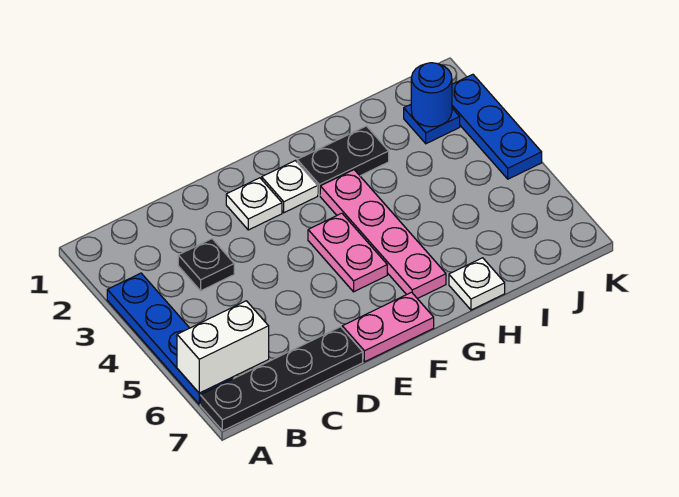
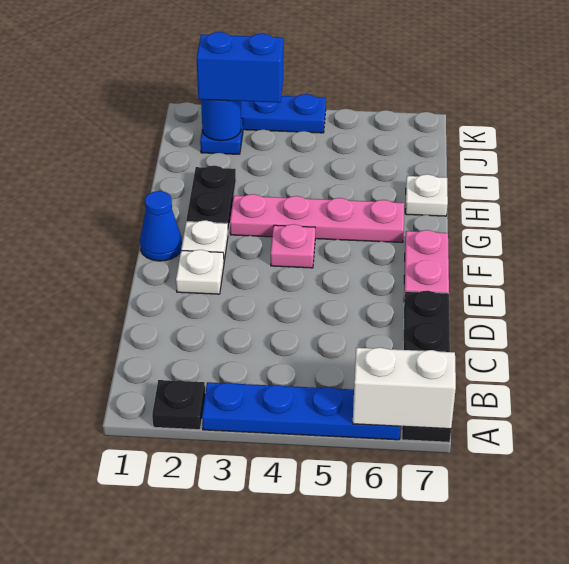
white brick A6:B6 level 2 -> white brick A6:A7 level 2
black plate C3 level 1 -> black plate A2 level 1
none -> blue cone F1 level 1
pink plate F4:F5 level 1 -> pink plate F4 level 1
none -> blue brick J2:J3 level 3

